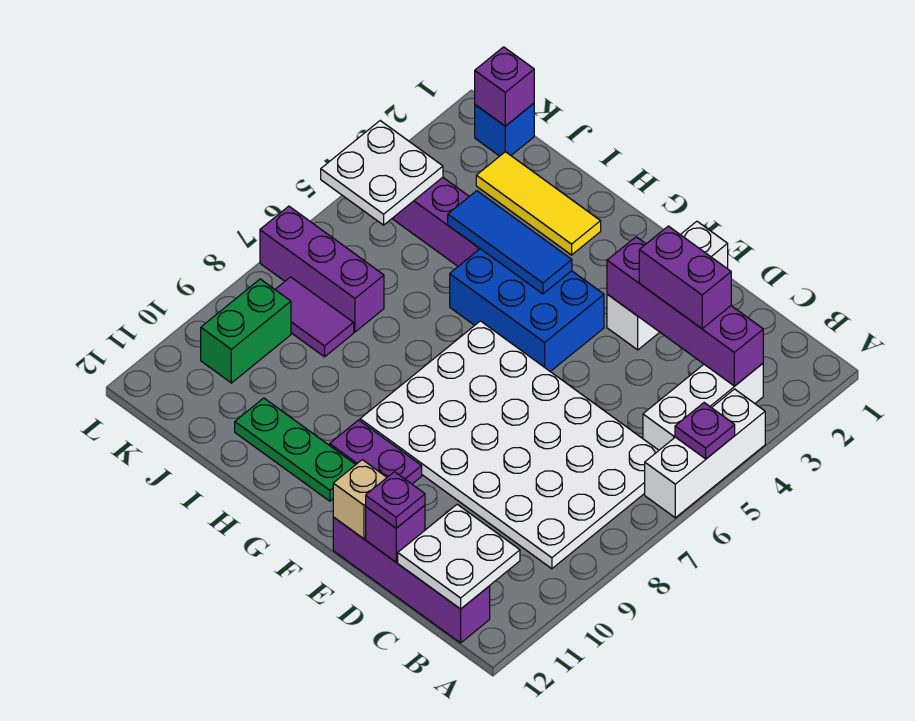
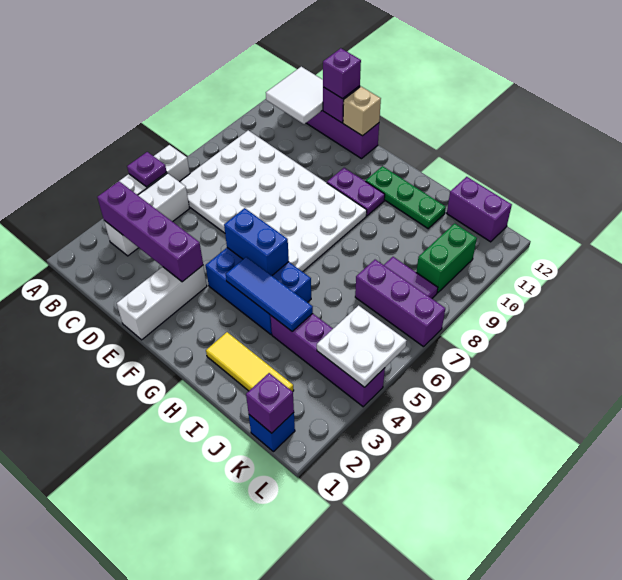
white plate B11:C12 level 2 -> white tile B11:C12 level 2
purple brick C3:D3 level 3 -> purple brick J12:K12 level 1
purple plate D12 level 3 -> purple brick D12 level 3
none -> blue brick F5:G5 level 2

